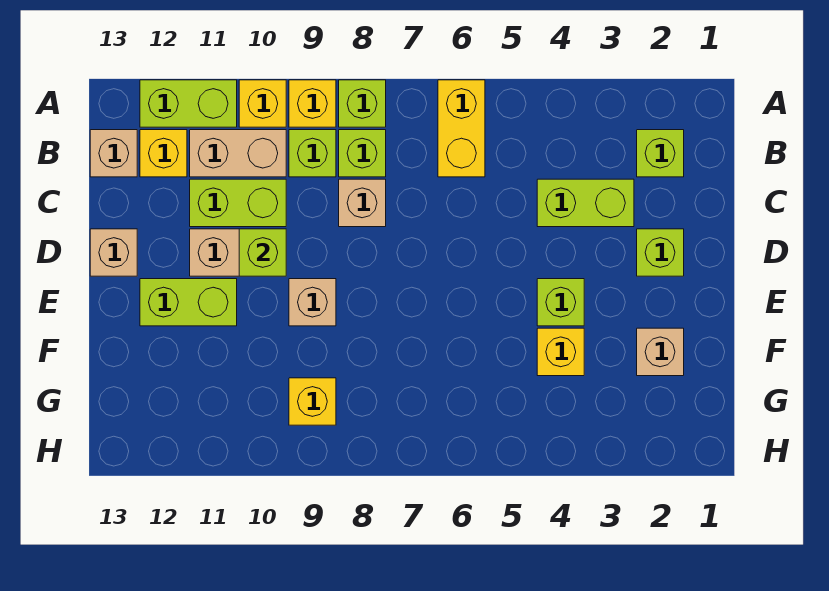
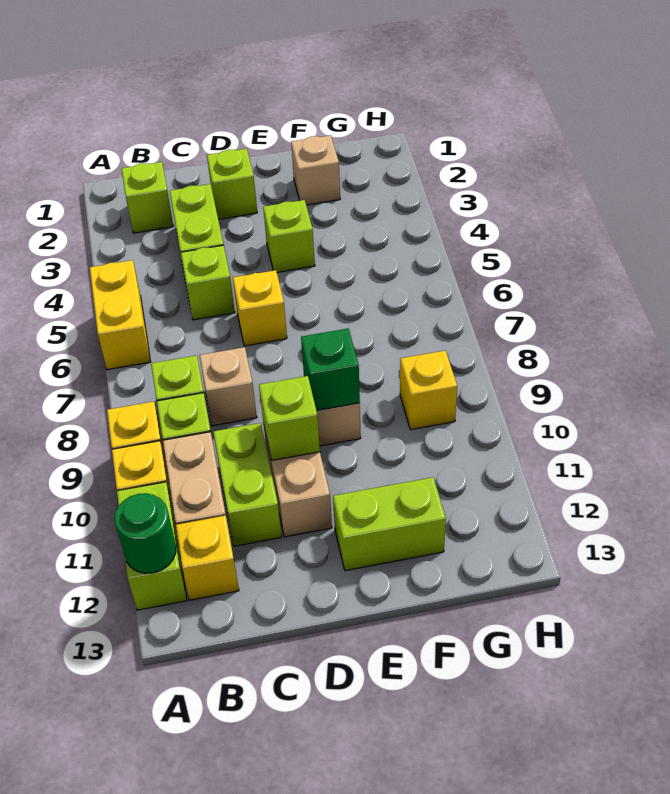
yellow brick A6:B6 level 1 -> yellow brick A5:A6 level 1
lime brick A8 level 1 -> lime brick C5 level 1
none -> green round brick A12 level 2
tan brick B13 level 1 -> none
tan brick D13 level 1 -> none
none -> green brick E9 level 2
lime brick E11:E12 level 1 -> lime brick E12:F12 level 1
yellow brick F4 level 1 -> yellow brick D6 level 1

